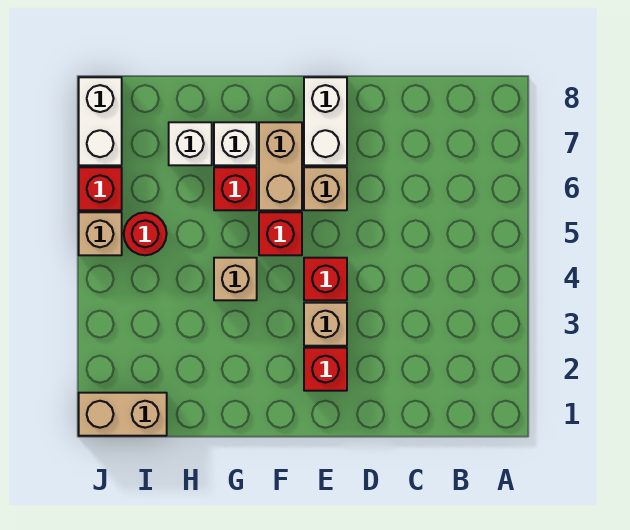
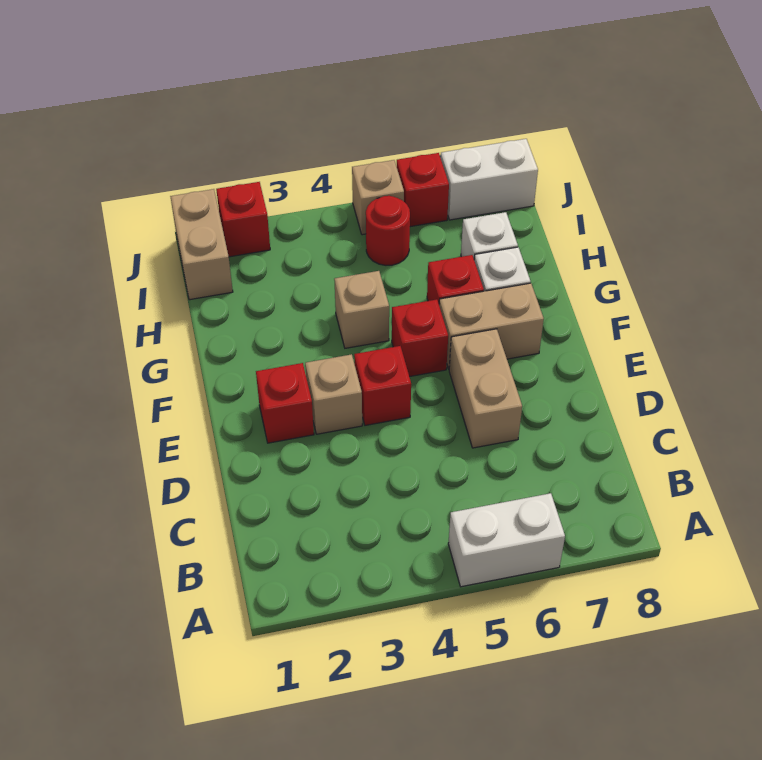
tan brick E6 level 1 -> tan brick D6:E6 level 1
white brick E7:E8 level 1 -> white brick A5:A6 level 1
none -> red brick J2 level 1

